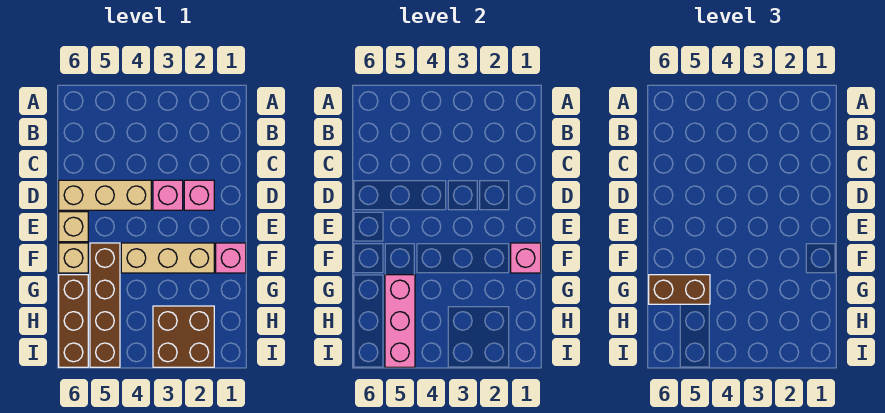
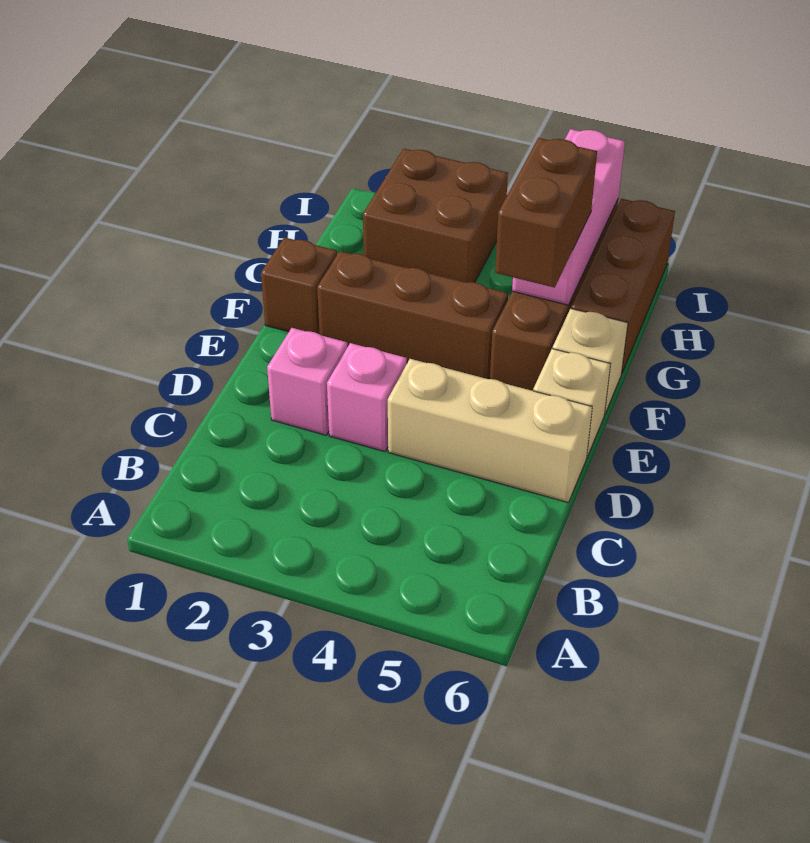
pink brick F1 level 1 -> brown brick F1 level 1
pink brick F1 level 2 -> none
tan brick F2:F4 level 1 -> brown brick F2:F4 level 1
brown brick G5:G6 level 3 -> brown brick F5:G5 level 3

